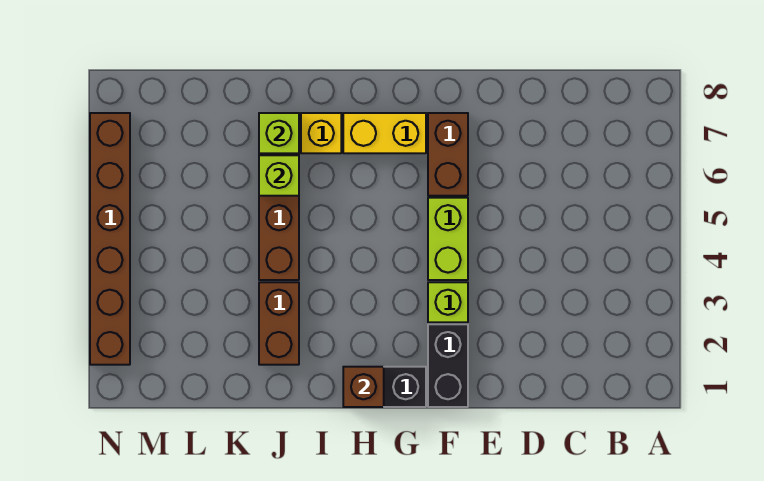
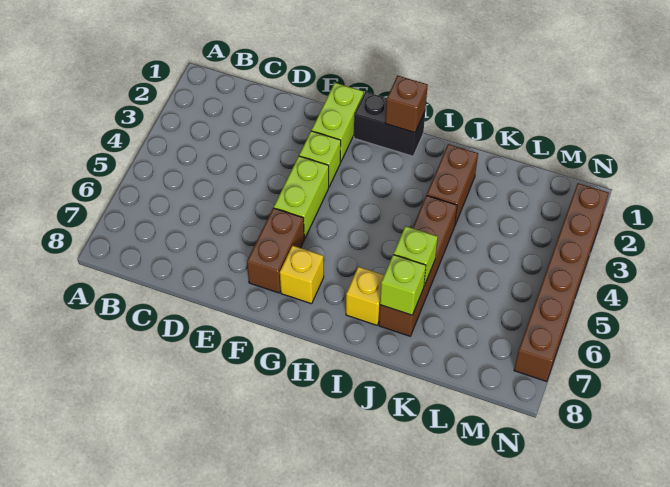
black brick F1:F2 level 1 -> lime brick F1:F2 level 1
yellow brick G7:H7 level 1 -> yellow brick G7 level 1

